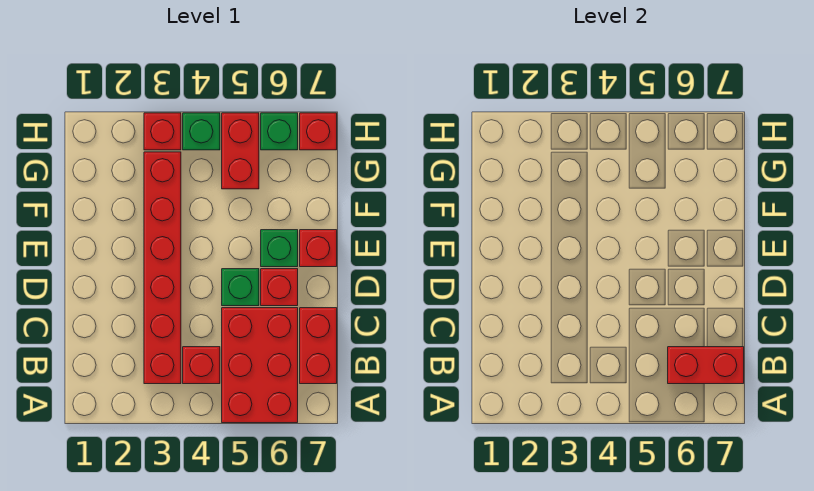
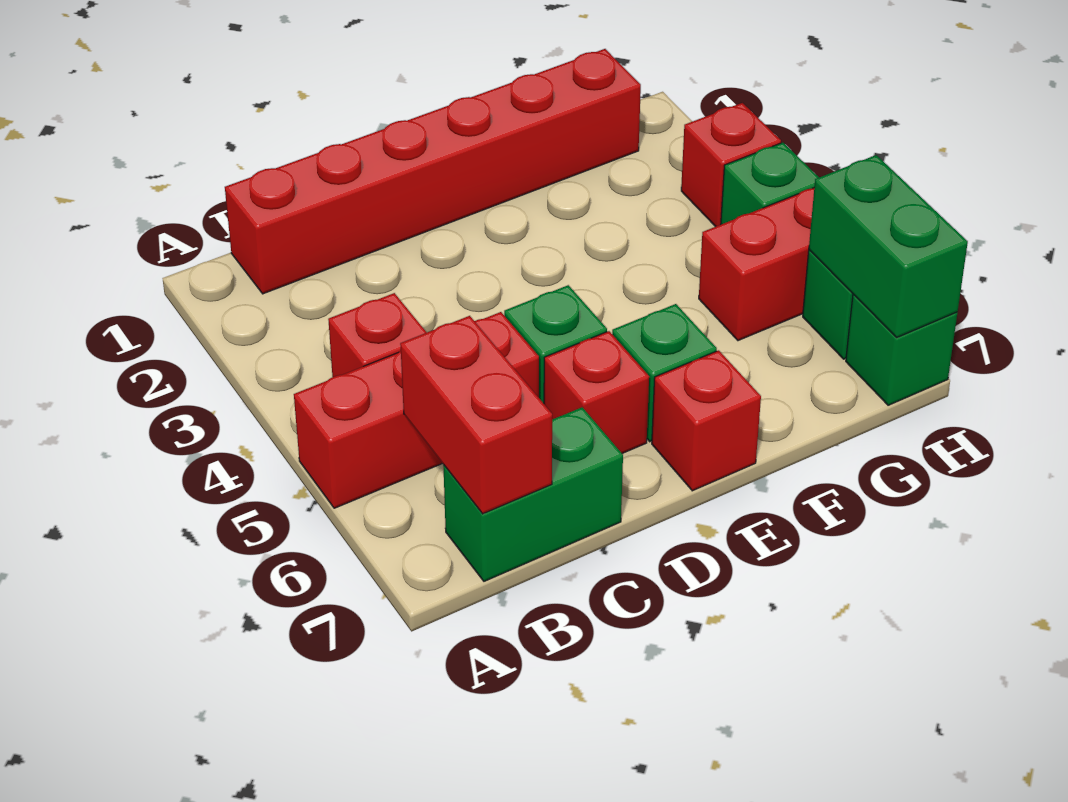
red brick A5:C6 level 1 -> red brick A5:C5 level 1
red brick B3:G3 level 1 -> red brick B1:G1 level 1
red brick B7:C7 level 1 -> green brick B7:C7 level 1
none -> green brick H6:H7 level 2
red brick H7 level 1 -> green brick H7 level 1

